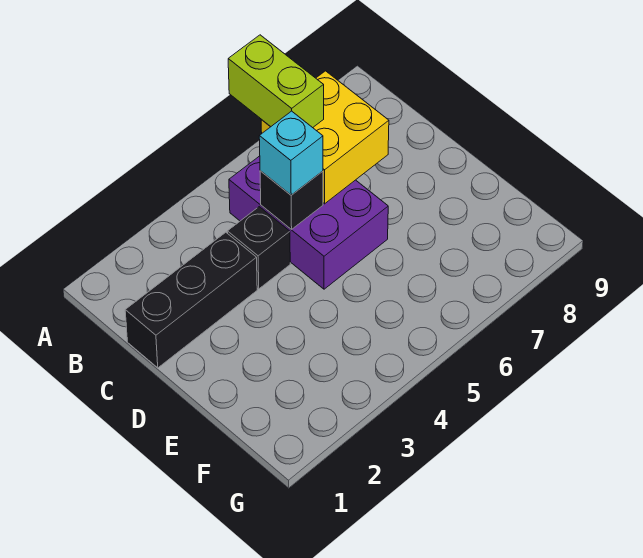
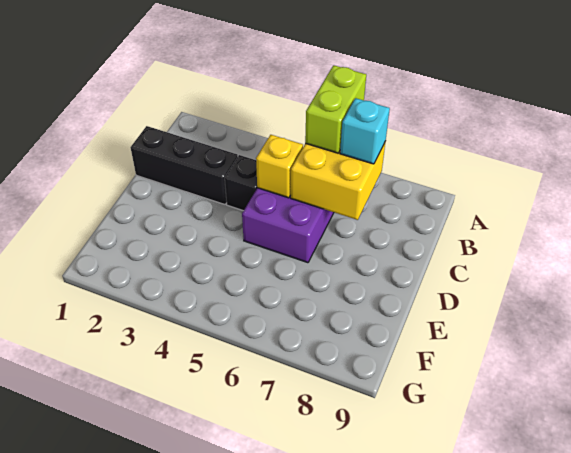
black brick C5 level 2 -> yellow brick C5 level 2
cyan brick C5 level 3 -> cyan brick B7 level 3

